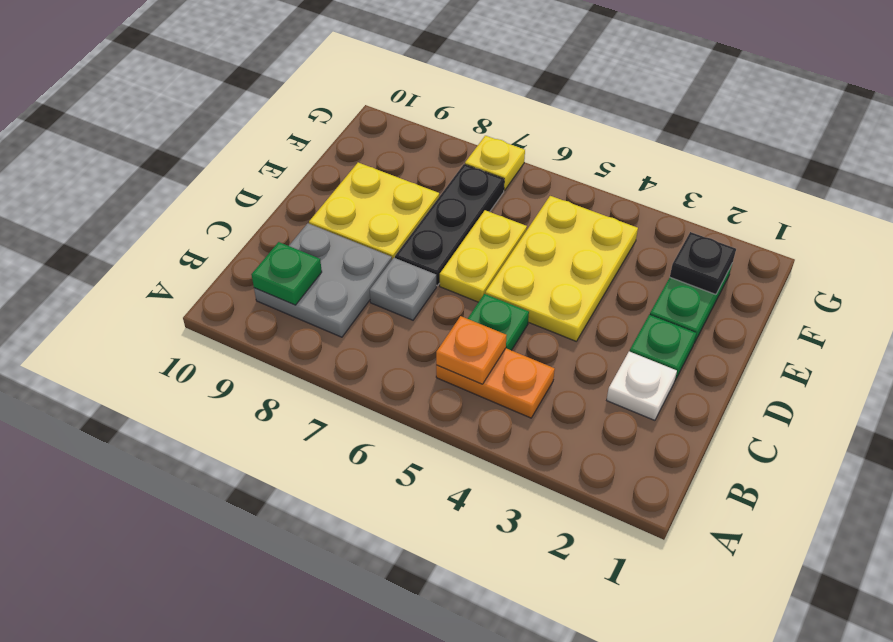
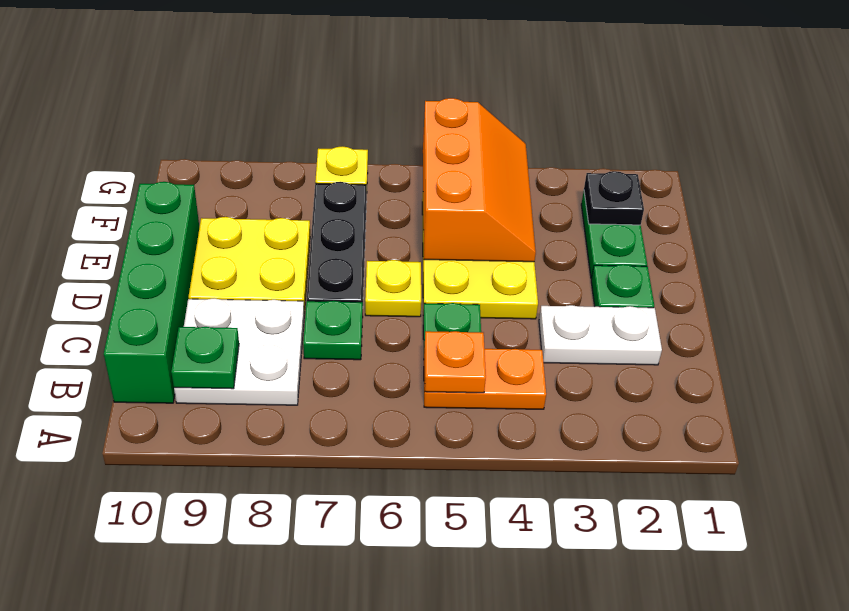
grey plate B8:C9 level 1 -> white plate B8:C9 level 1
none -> green brick B10:E10 level 1
white plate C2 level 1 -> white plate C2:C3 level 1
grey plate C7 level 1 -> green plate C7 level 1
yellow plate D6:E6 level 1 -> yellow plate D6 level 1
none -> orange slope E4:G5 level 2 top 5

